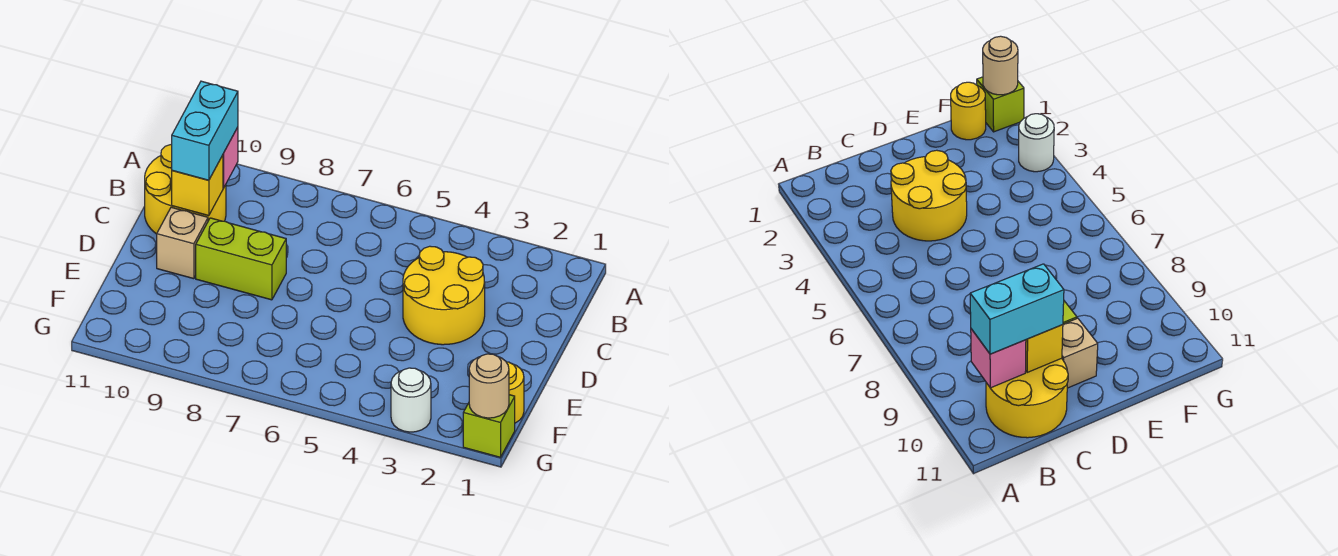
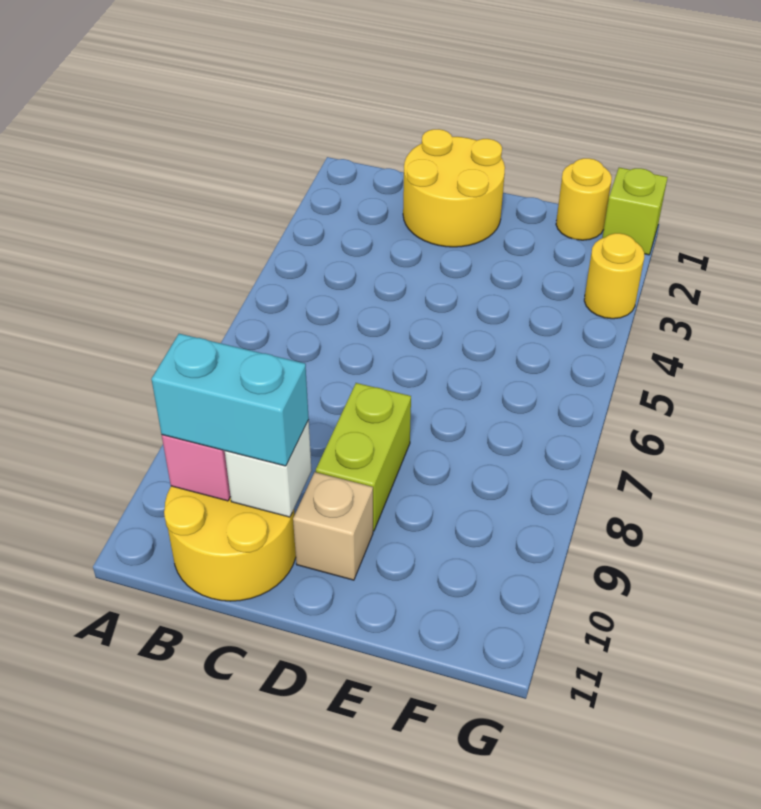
yellow round brick C3:D4 level 1 -> yellow round brick C1:D2 level 1
yellow brick C10 level 2 -> white brick C10 level 2
tan round brick G1 level 2 -> none
white round brick G3 level 1 -> yellow round brick G3 level 1

